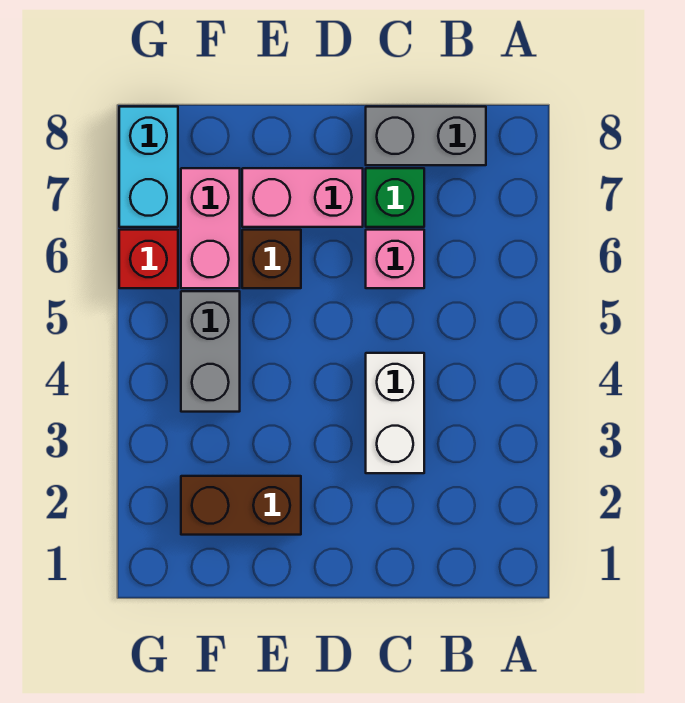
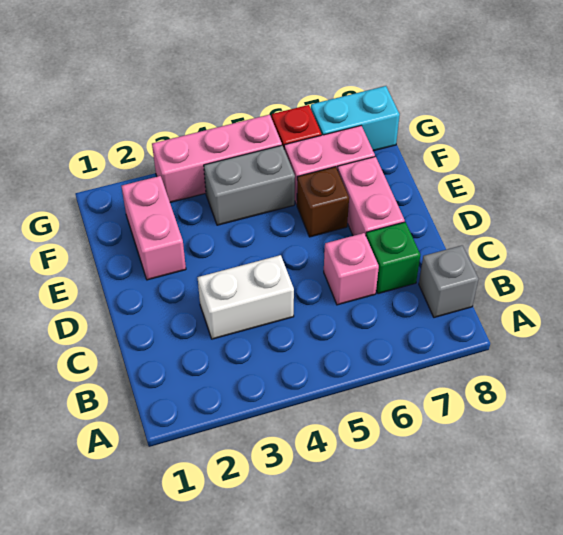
grey brick B8:C8 level 1 -> grey brick B8 level 1
brown brick E2:F2 level 1 -> pink brick E2:F2 level 1
none -> pink brick G3:G5 level 1

